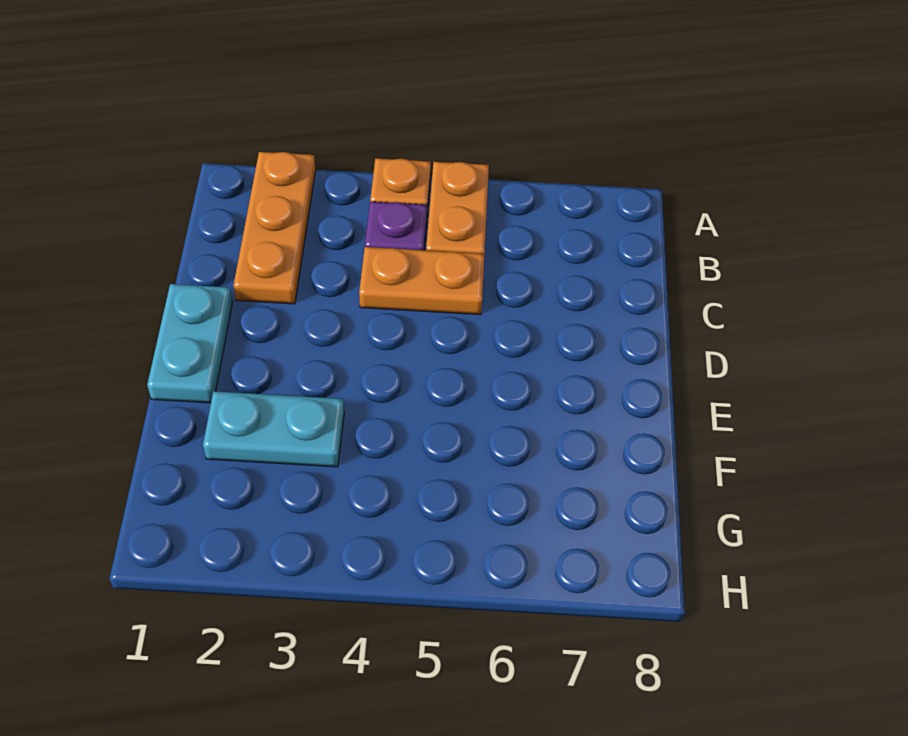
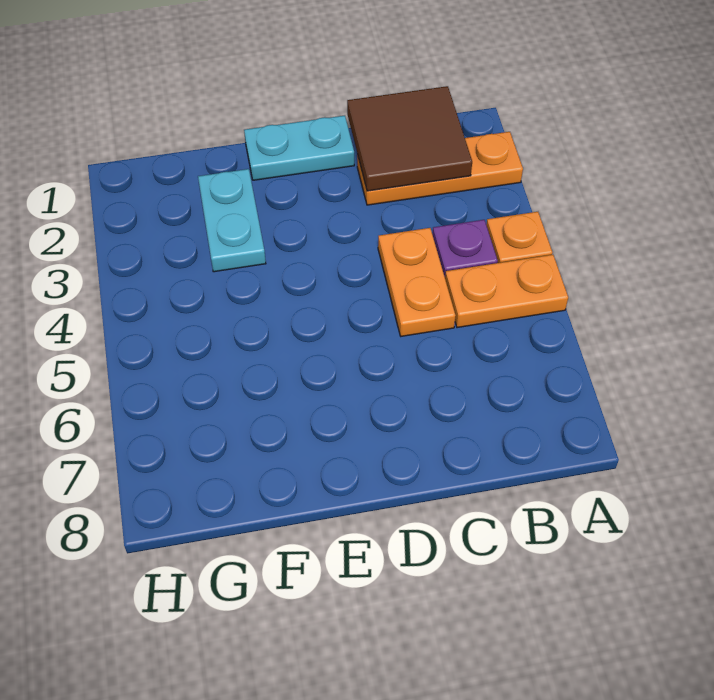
none -> brown tile B1:C2 level 2

